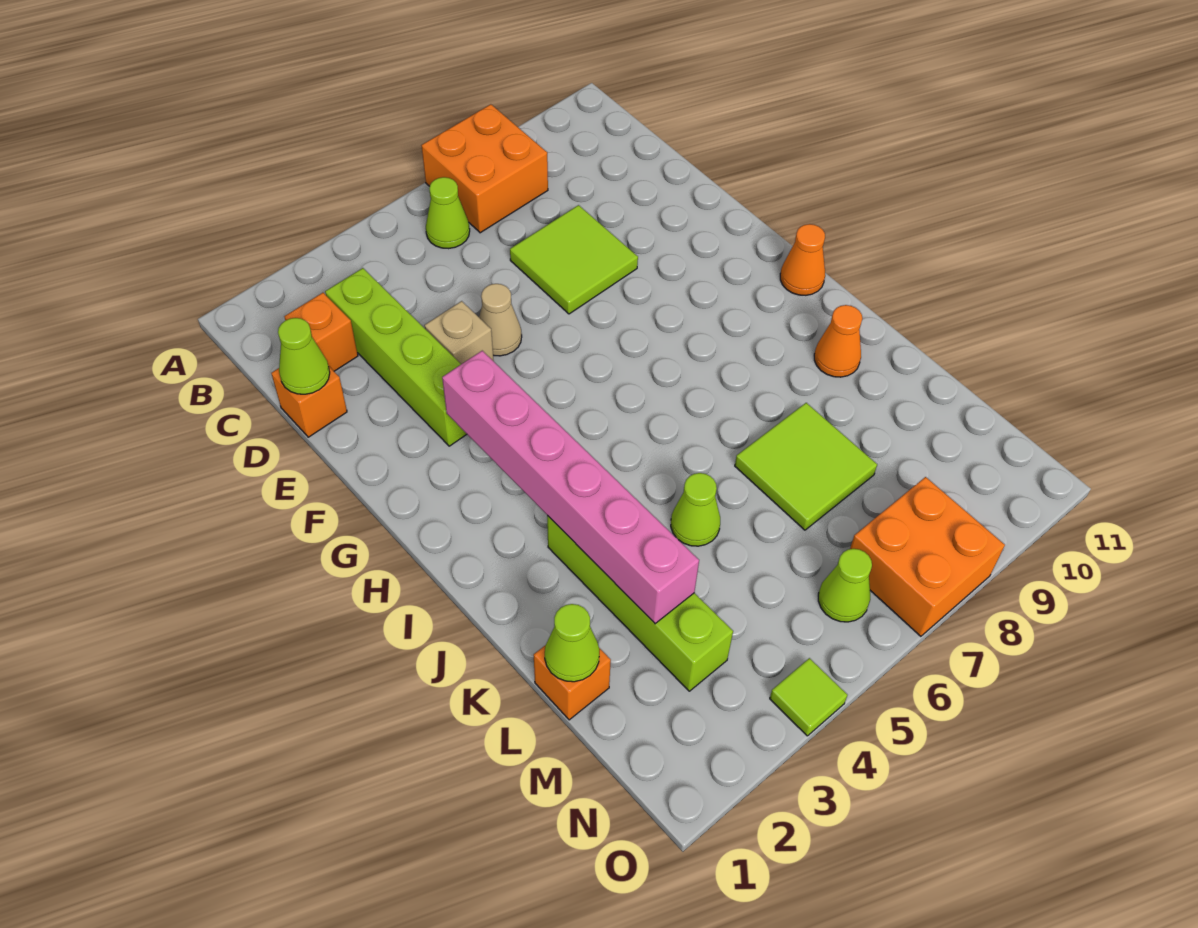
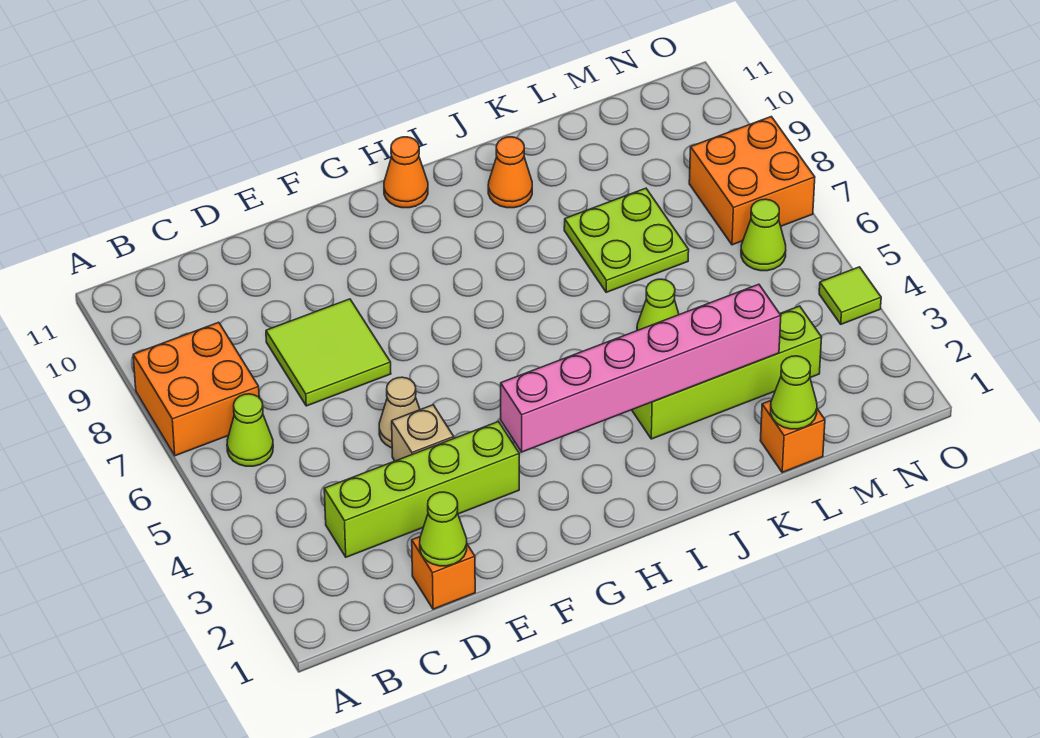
orange brick C2 level 1 -> none
lime tile K7:L8 level 1 -> lime plate K7:L8 level 1

